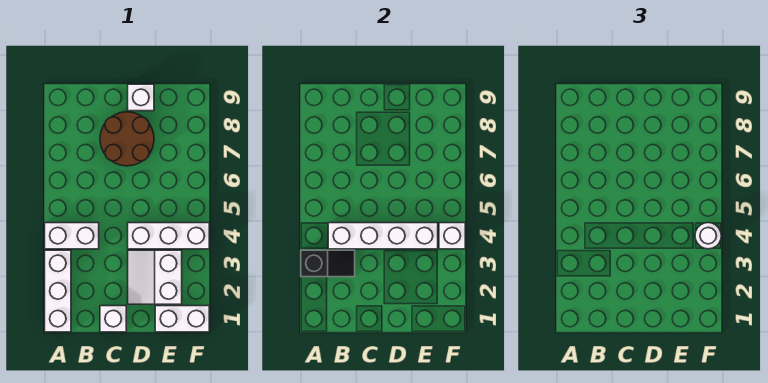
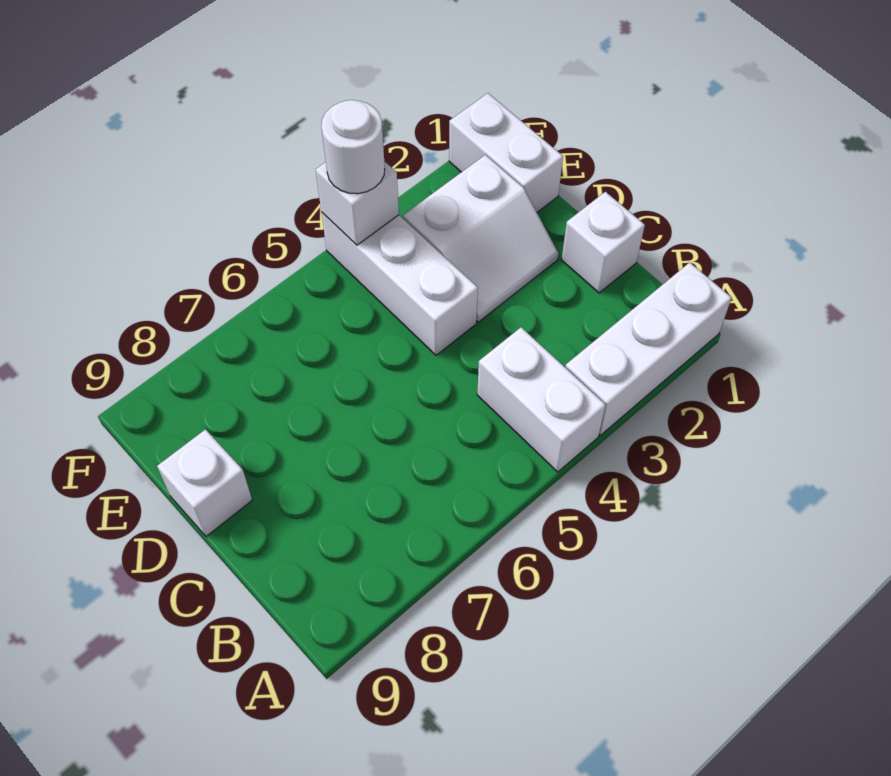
black slope A3:B3 level 2 top A -> none
white brick B4:E4 level 2 -> none
brown round brick C7:D8 level 1 -> none

